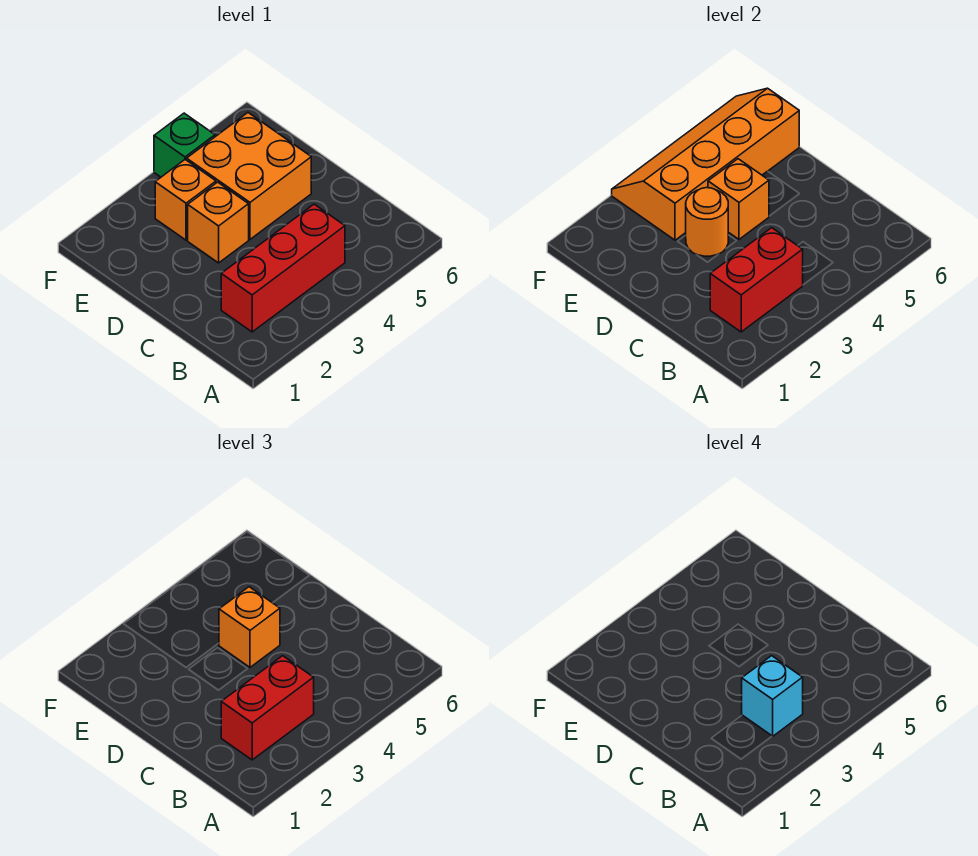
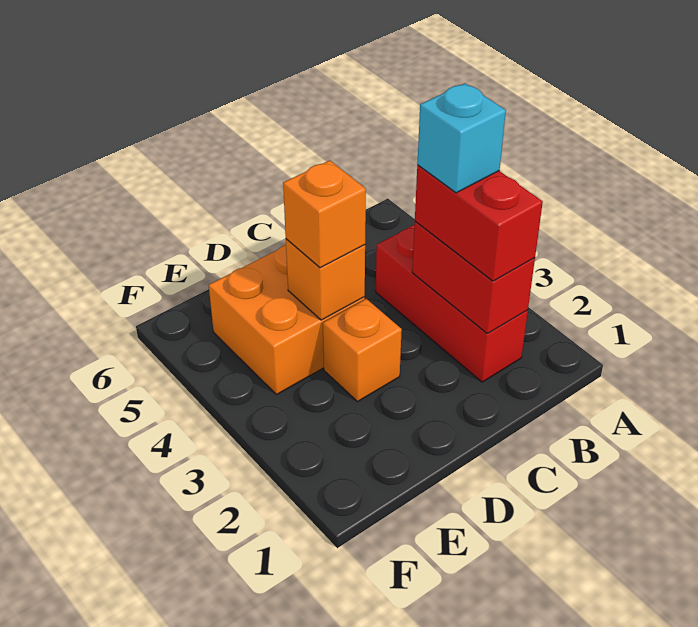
orange round brick D3 level 2 -> none
orange brick E3 level 1 -> none
orange slope E3:F6 level 2 top E -> none
green brick F4 level 1 -> none

